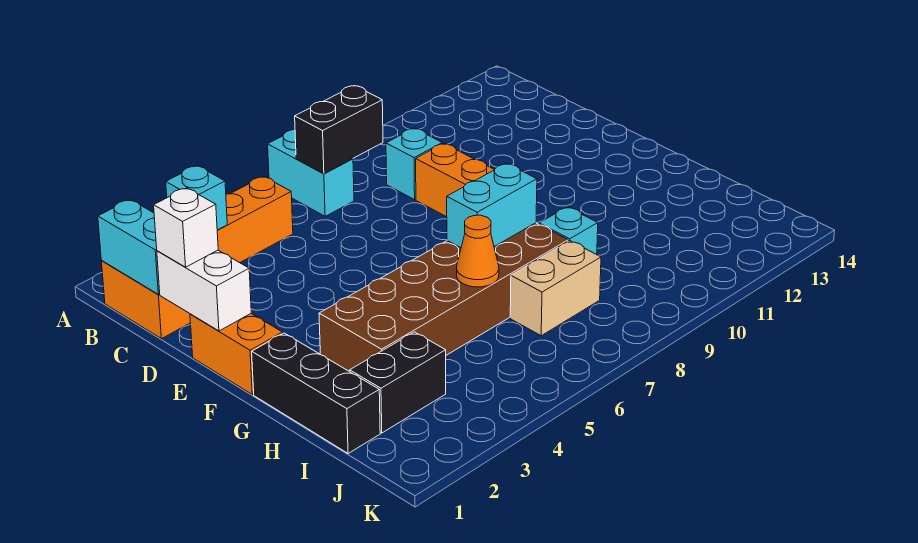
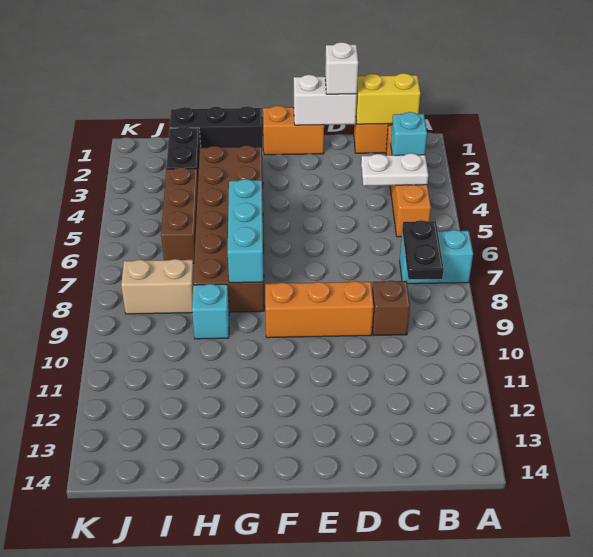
cyan brick B1:C1 level 2 -> yellow brick B1:C1 level 2
none -> white plate B4:C4 level 2
black brick B7:B8 level 2 -> black plate B7:B8 level 2
cyan brick C9 level 1 -> brown brick C9 level 1
cyan brick G7:G8 level 2 -> cyan brick G6:G8 level 2
orange cone H6 level 2 -> none
none -> brown brick I4:I6 level 1
tan brick I7:I8 level 1 -> tan brick I8:J8 level 1

